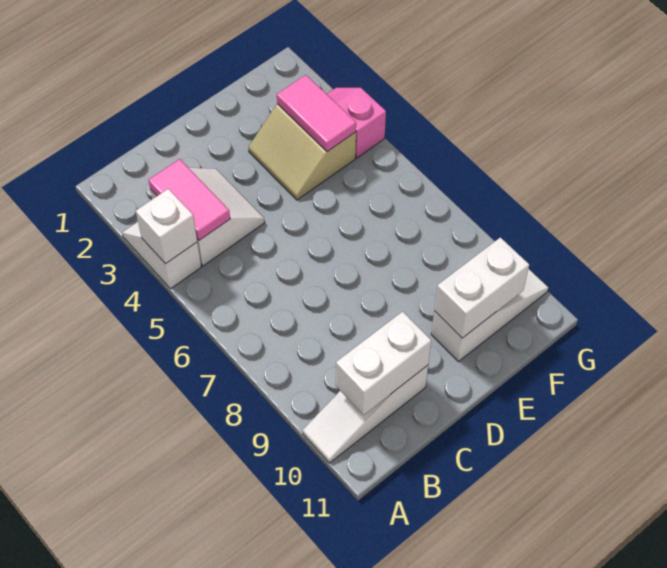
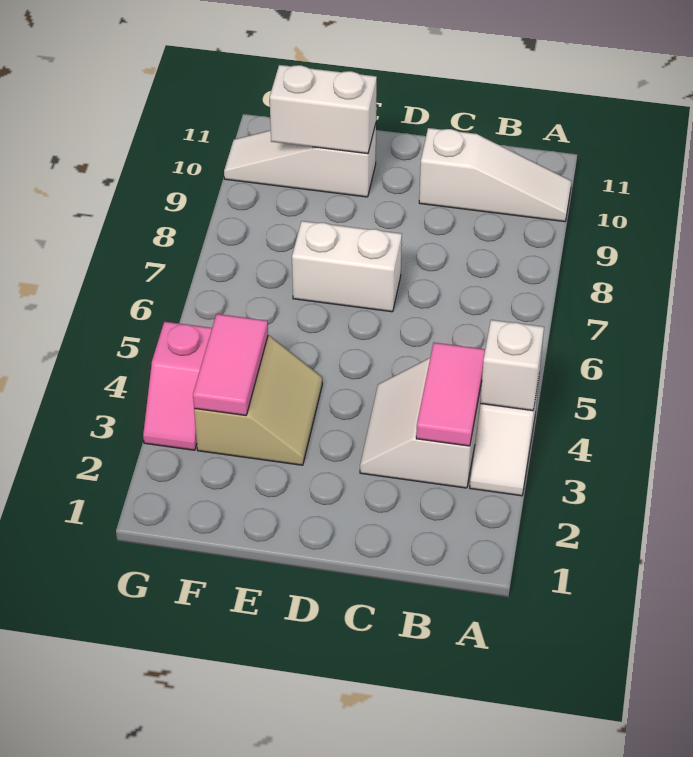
white brick B10:C10 level 2 -> white brick D7:E7 level 1

